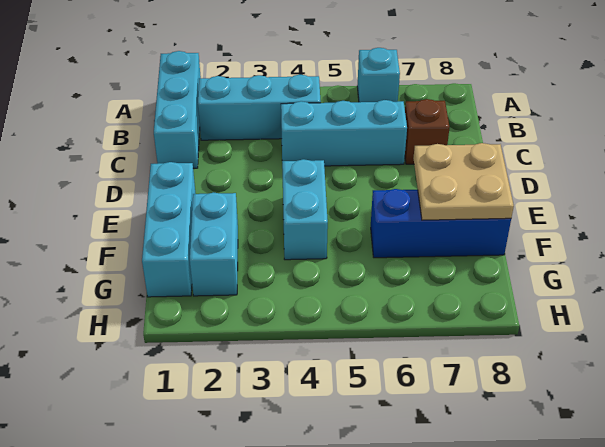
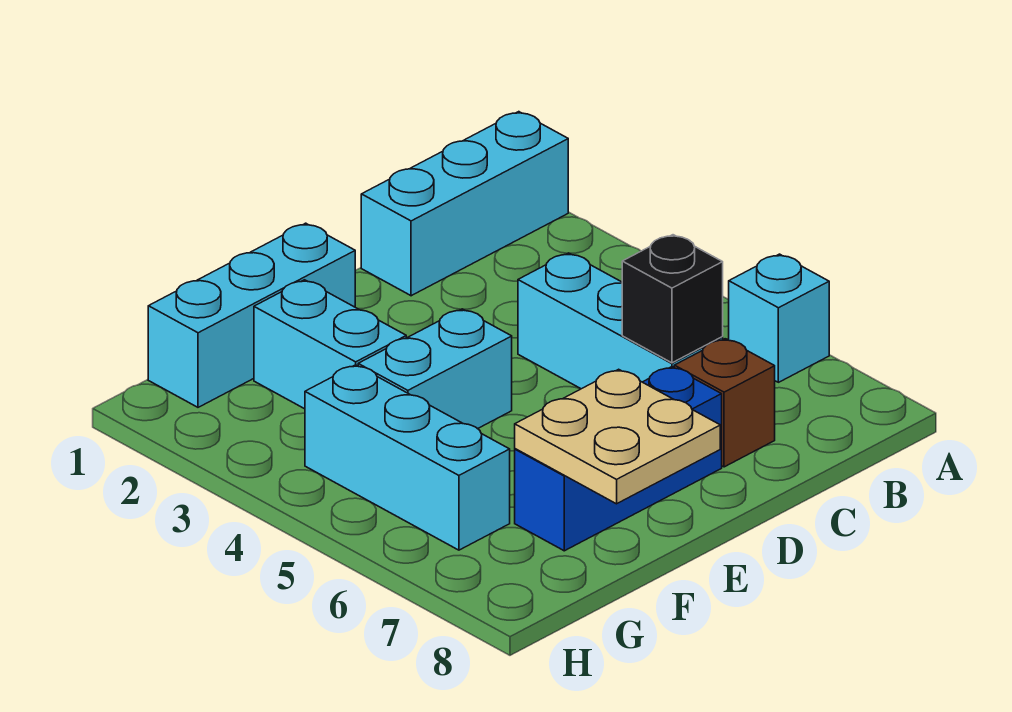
cyan brick B2:B4 level 1 -> cyan brick G4:G6 level 1
none -> black brick C6 level 2
cyan brick F2:G2 level 1 -> cyan brick F2:F3 level 1
blue brick F6:F8 level 1 -> blue brick D7:F7 level 1

